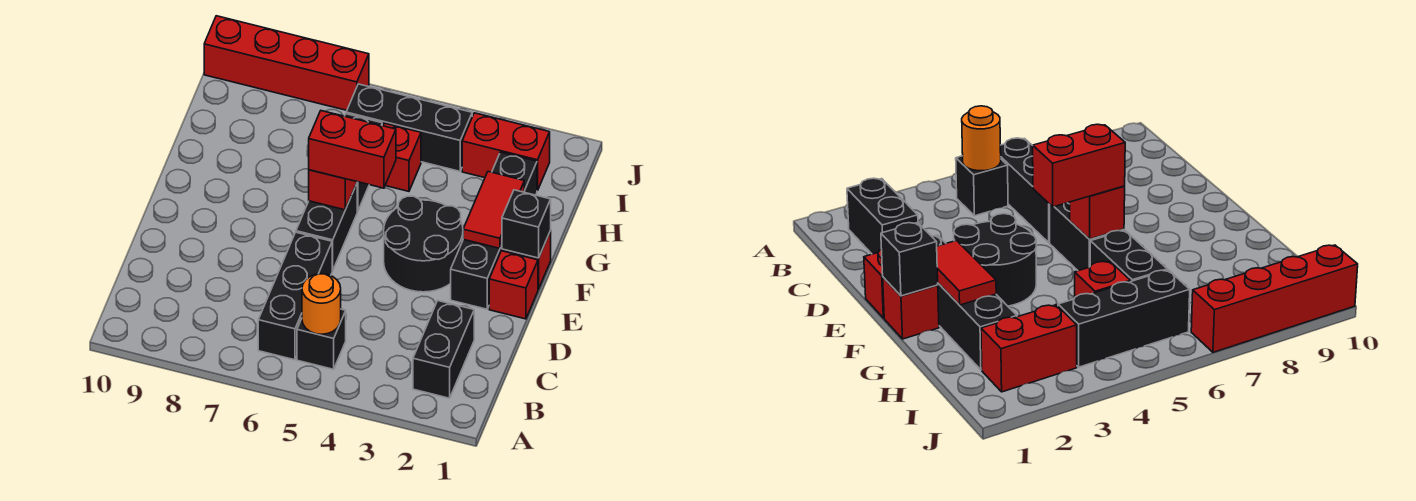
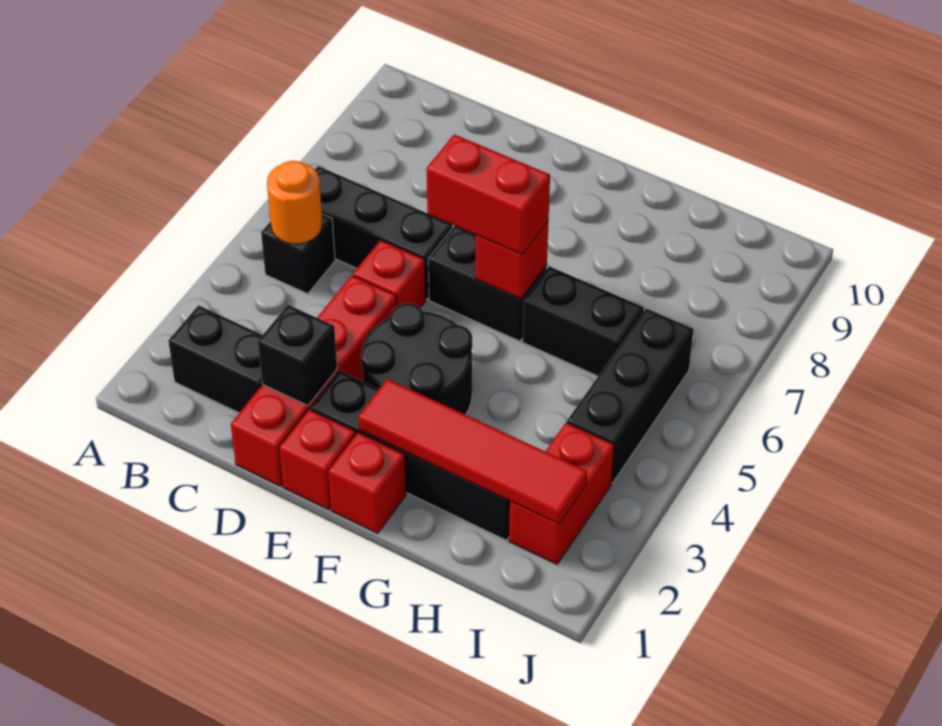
black brick F1 level 2 -> black brick D2 level 2
red tile F2:G2 level 2 -> red tile F2:I2 level 2
red brick F5:F6 level 3 -> red brick E6:F6 level 3
red brick H5 level 1 -> red brick D5 level 1
red brick J7:J10 level 1 -> red brick D1:D4 level 1

